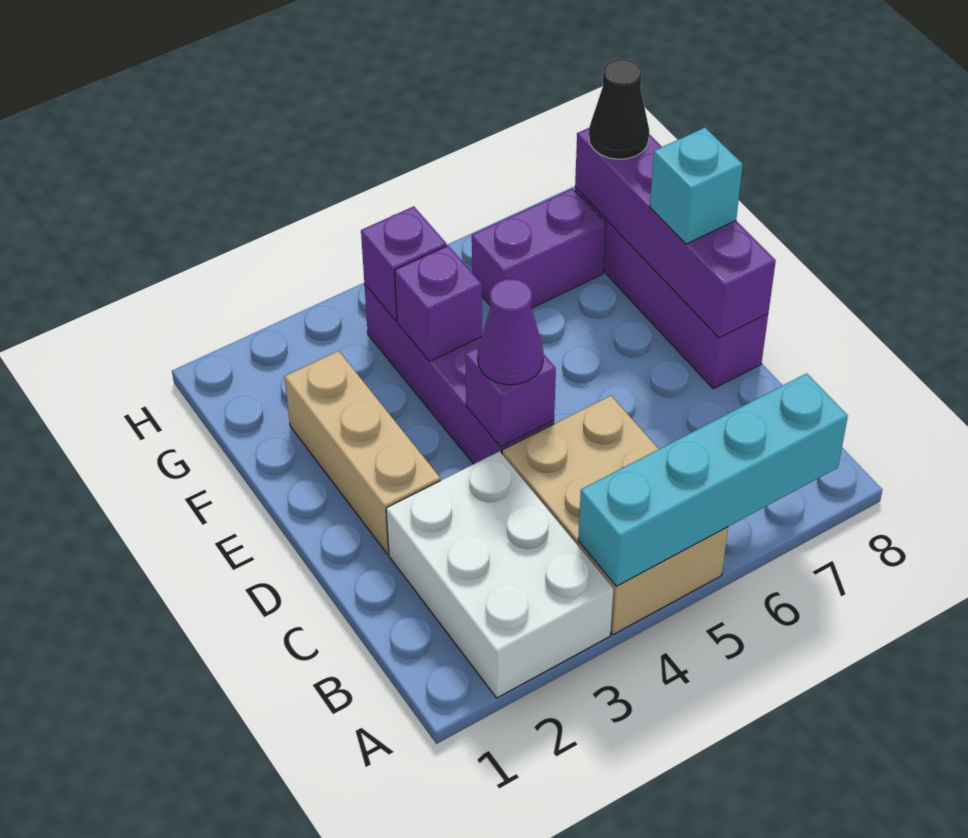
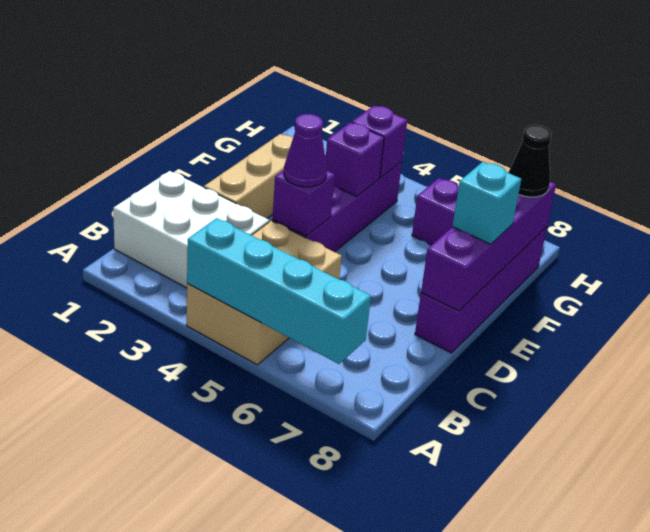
white brick A2:C3 level 1 -> white brick B1:C3 level 1

